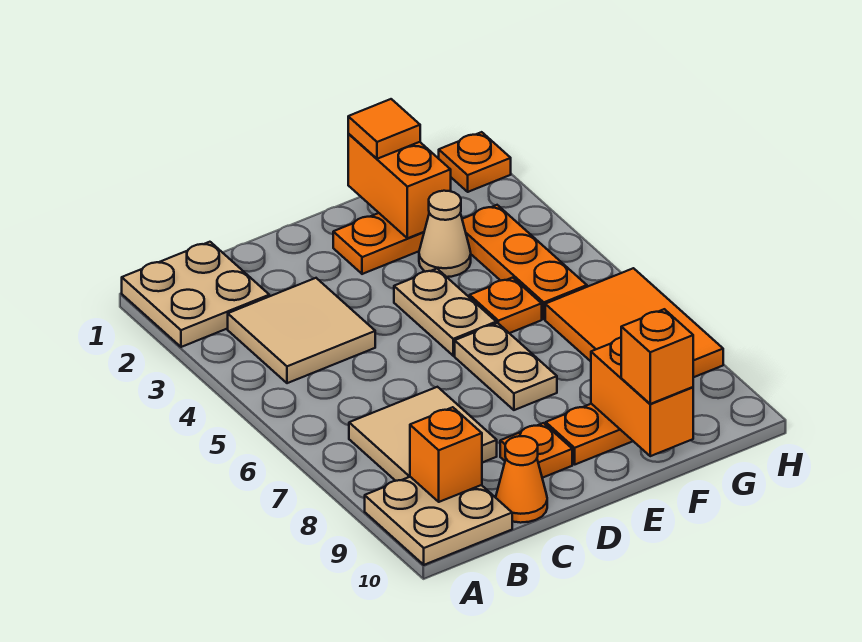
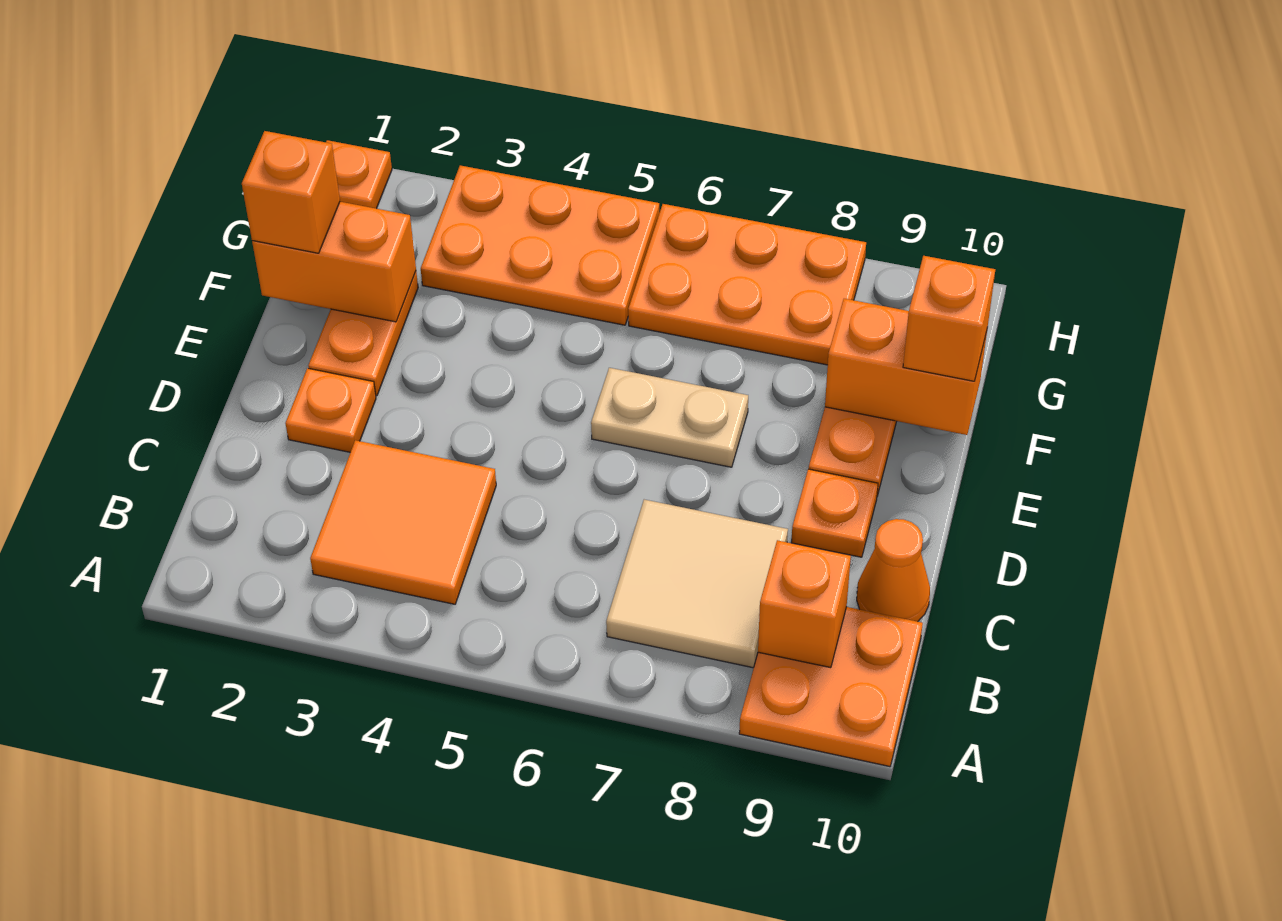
tan plate A1:B2 level 1 -> none
tan plate A9:B10 level 1 -> orange plate A9:B10 level 1
tan tile B3:C4 level 1 -> orange tile B3:C4 level 1
tan plate E4:E5 level 1 -> none
orange tile F1 level 3 -> orange brick F1 level 3
tan cone F3 level 1 -> none
orange plate F5 level 1 -> orange plate D2 level 1
orange plate G3:G5 level 1 -> orange plate G3:H5 level 1
orange tile G6:H8 level 1 -> orange plate G6:H8 level 1

